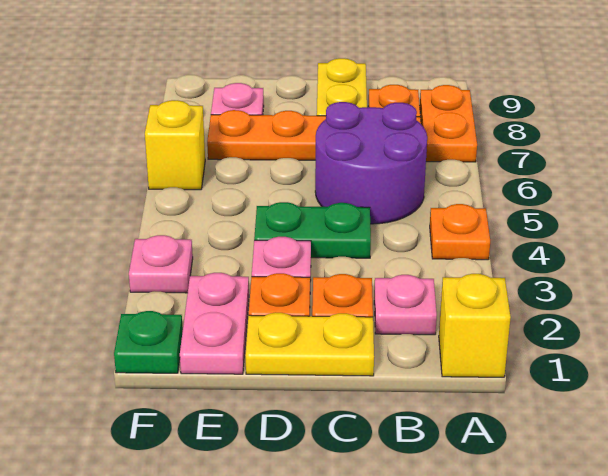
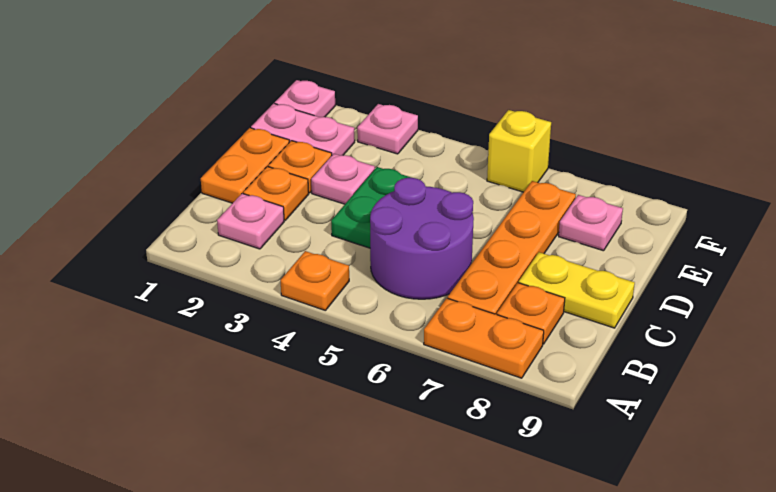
yellow brick A1 level 1 -> none
yellow plate C1:D1 level 1 -> orange plate C1:D1 level 1
green plate F1 level 1 -> pink plate F1 level 1

